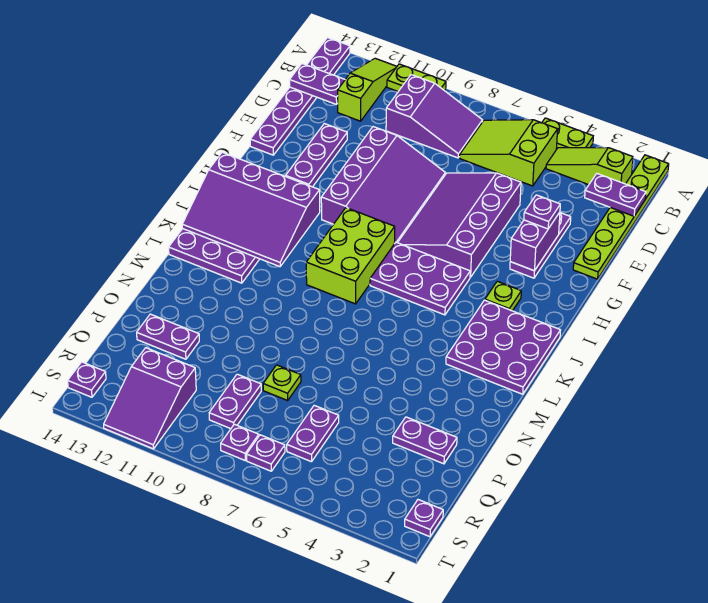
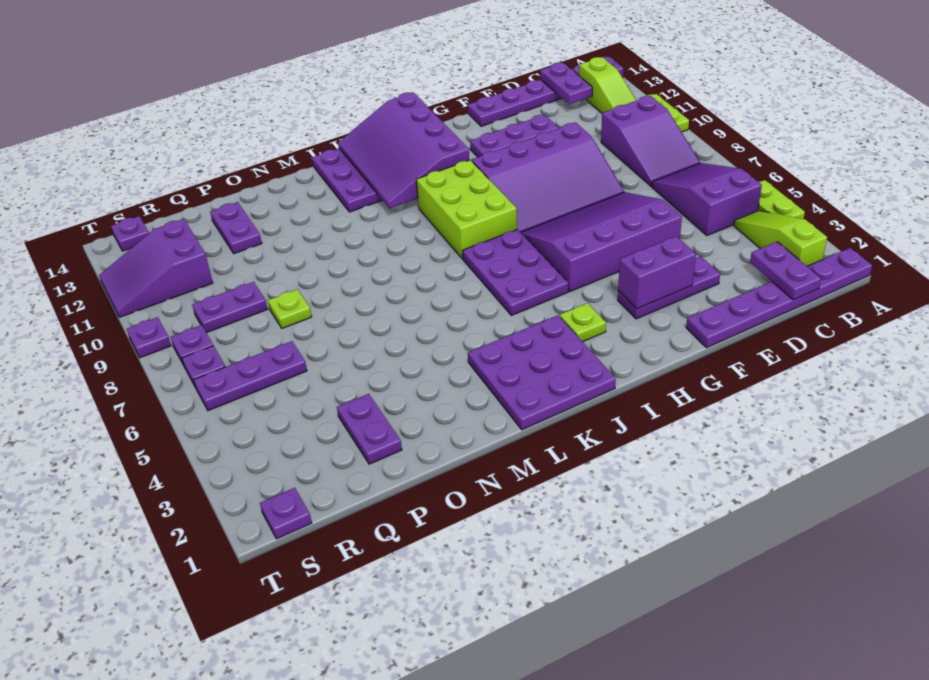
lime plate A1:F1 level 1 -> purple plate A1:F1 level 1
lime slope A12:C12 level 1 top C -> lime slope B11:B13 level 1 top 13
lime slope B5:C7 level 1 top 5 -> purple slope B5:C7 level 1 top 5
purple plate F3 level 3 -> purple plate T9 level 1
lime brick I8:K9 level 1 -> lime brick I8:J10 level 1
purple plate Q6:R6 level 1 -> purple plate Q6:S6 level 1

